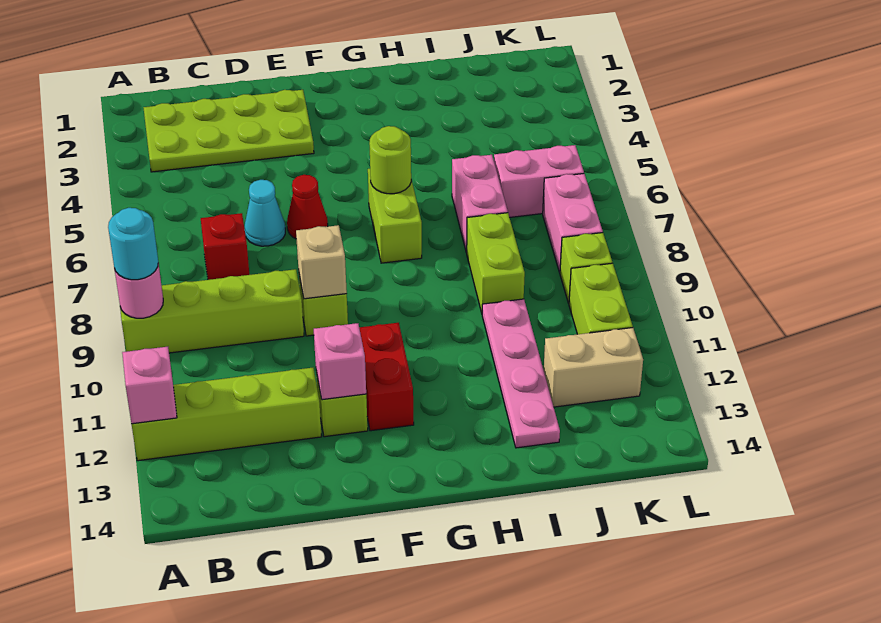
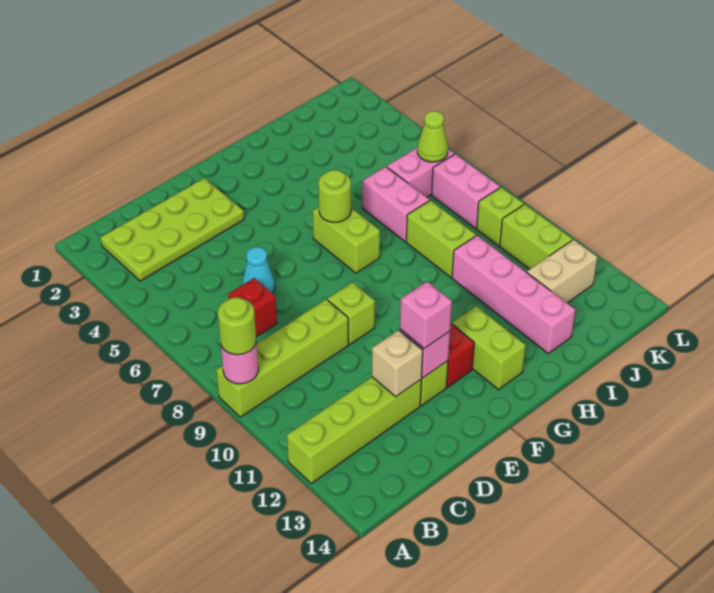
cyan round brick A9 level 3 -> lime round brick A9 level 3
pink brick A12 level 2 -> pink brick E12 level 3
red cone E6 level 1 -> none
tan brick E9 level 2 -> tan brick D12 level 2
none -> lime brick G12:G13 level 1
pink plate I10:I13 level 1 -> pink brick I10:I13 level 1
none -> lime cone K6 level 2

